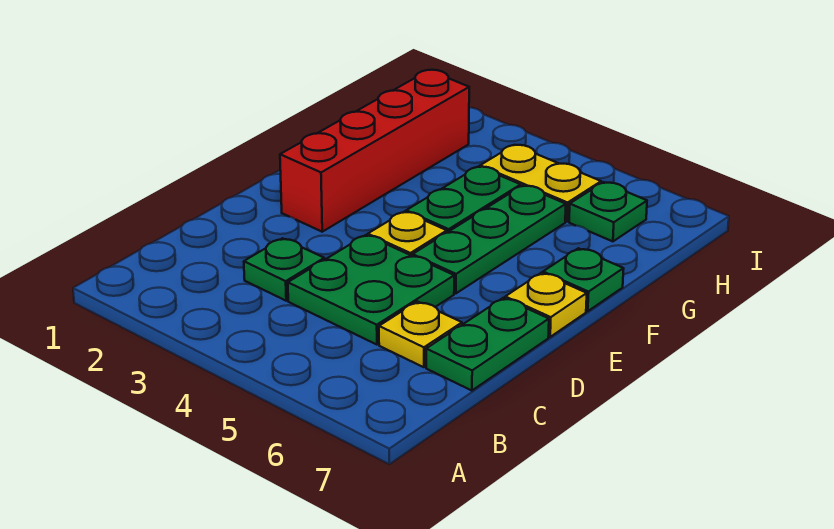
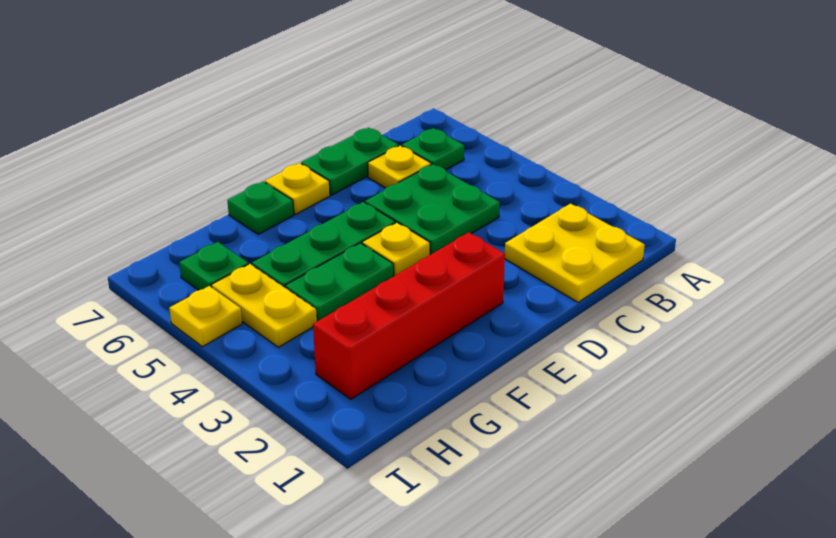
none -> yellow plate B1:C2 level 1
green plate C3 level 1 -> green plate B6 level 1
none -> yellow plate I5 level 1

